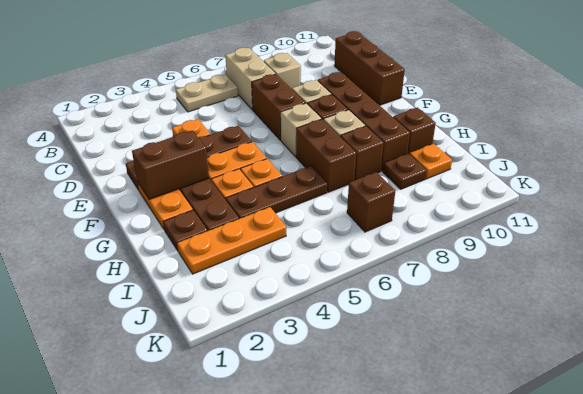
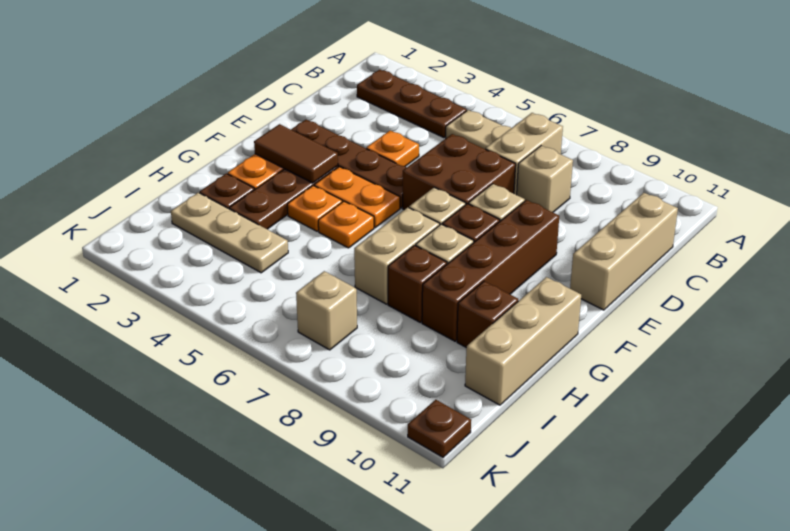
brown brick C11:E11 level 1 -> tan brick C11:E11 level 1
brown brick D7:E7 level 1 -> brown brick D6:E7 level 1
brown brick F2:F3 level 2 -> brown tile F2:F3 level 2
brown brick G7:H7 level 1 -> tan brick G7:H7 level 1
none -> tan brick G11:I11 level 1
brown plate H4:H6 level 1 -> brown plate B2:B4 level 1
orange plate I2:I4 level 1 -> tan plate I2:I4 level 1
brown plate I9 level 1 -> brown plate K11 level 1
orange plate I10 level 1 -> none
brown brick J7 level 1 -> tan brick J7 level 1

